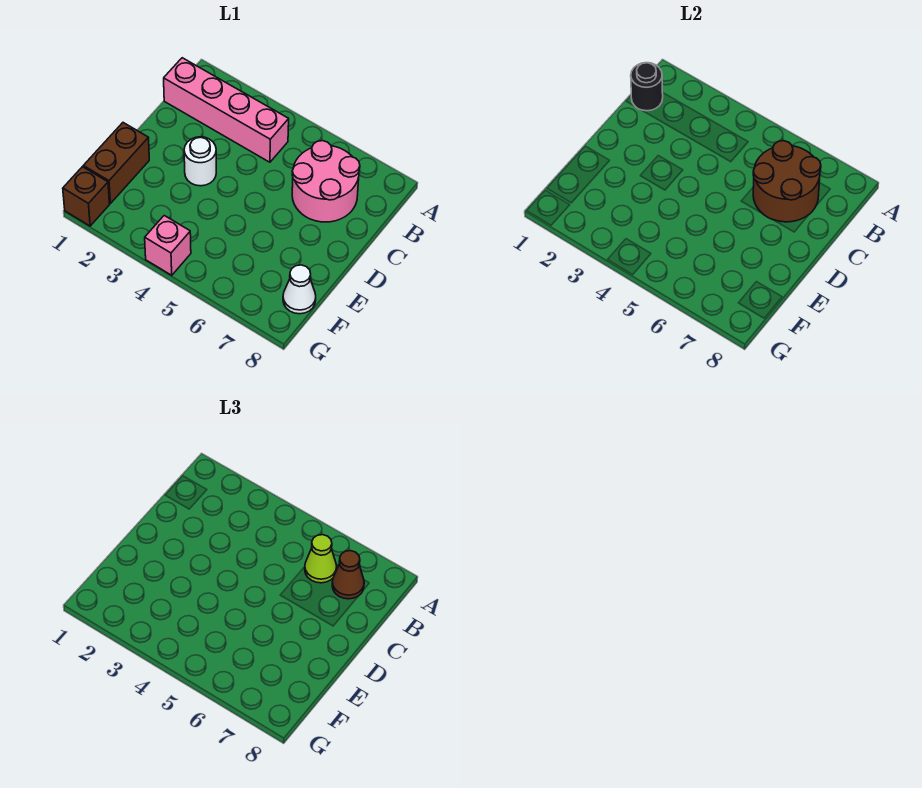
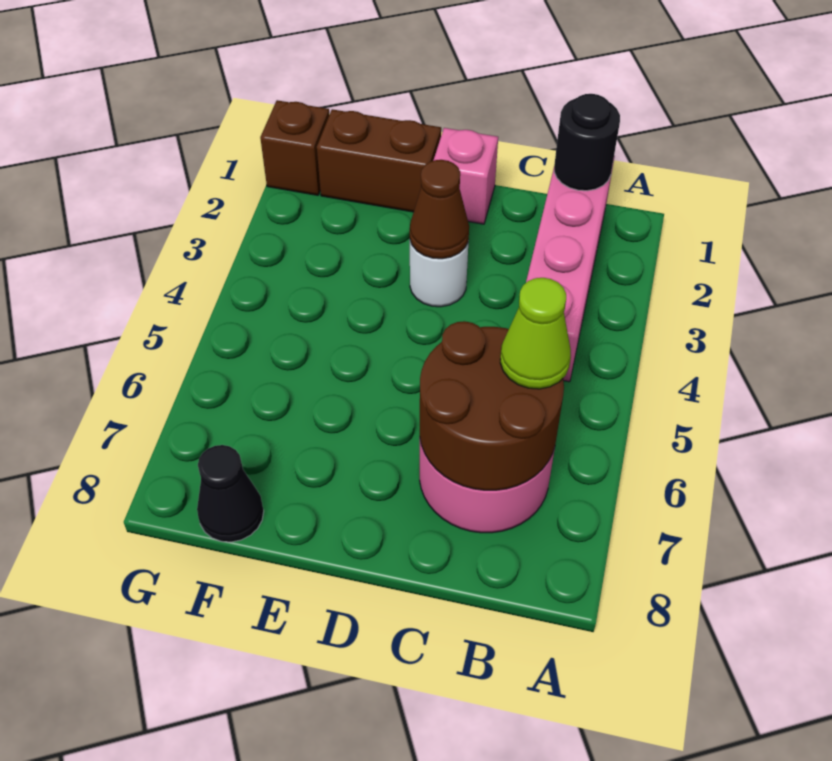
brown cone B7 level 3 -> brown cone D3 level 2
white cone F8 level 1 -> black cone F8 level 1
pink brick G4 level 1 -> pink brick D1 level 1

